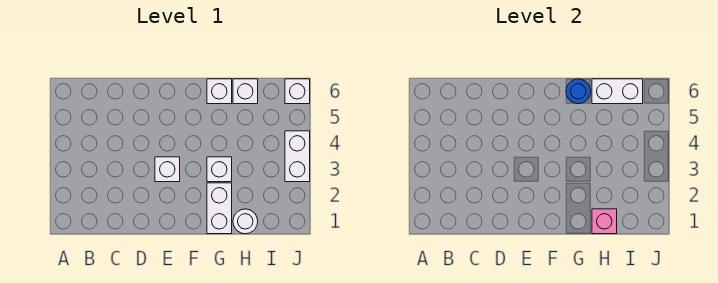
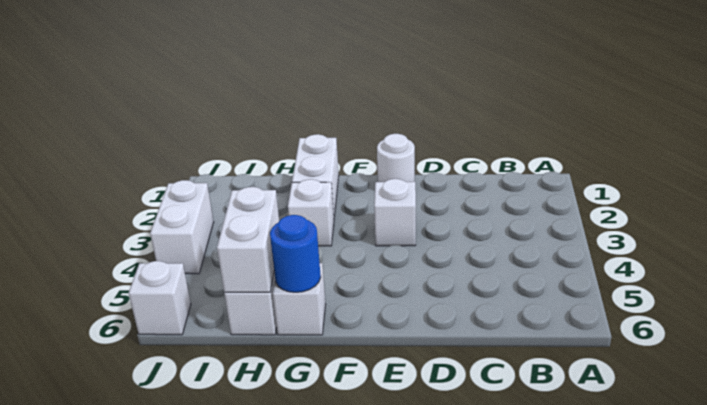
white round brick H1 level 1 -> white round brick E1 level 1
pink brick H1 level 2 -> none
white brick H6:I6 level 2 -> white brick H5:H6 level 2

